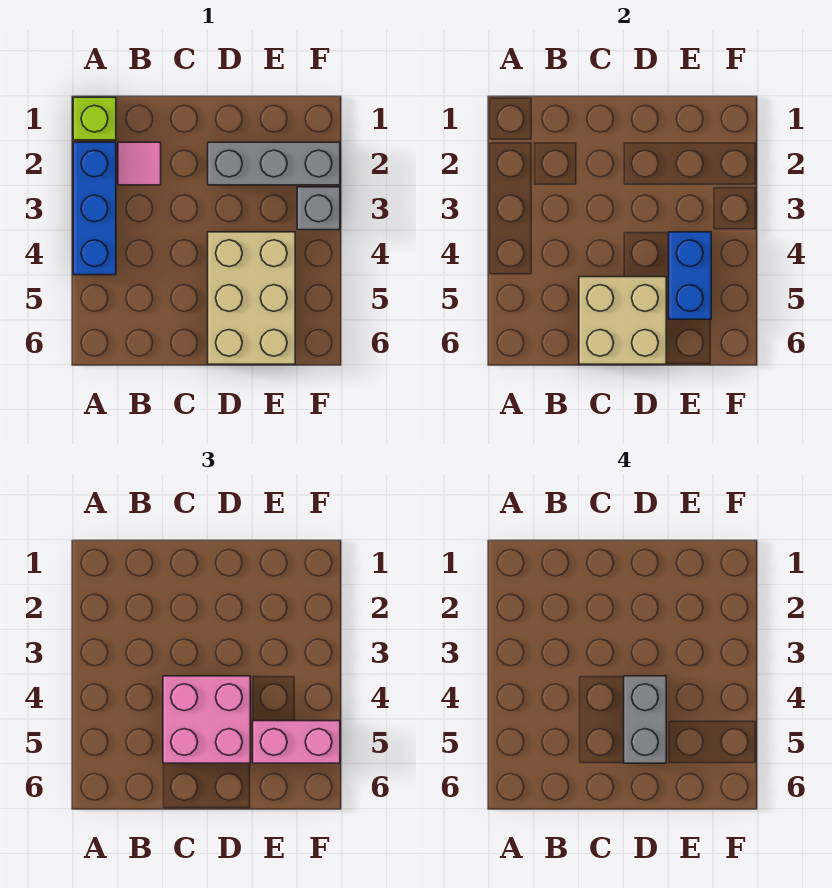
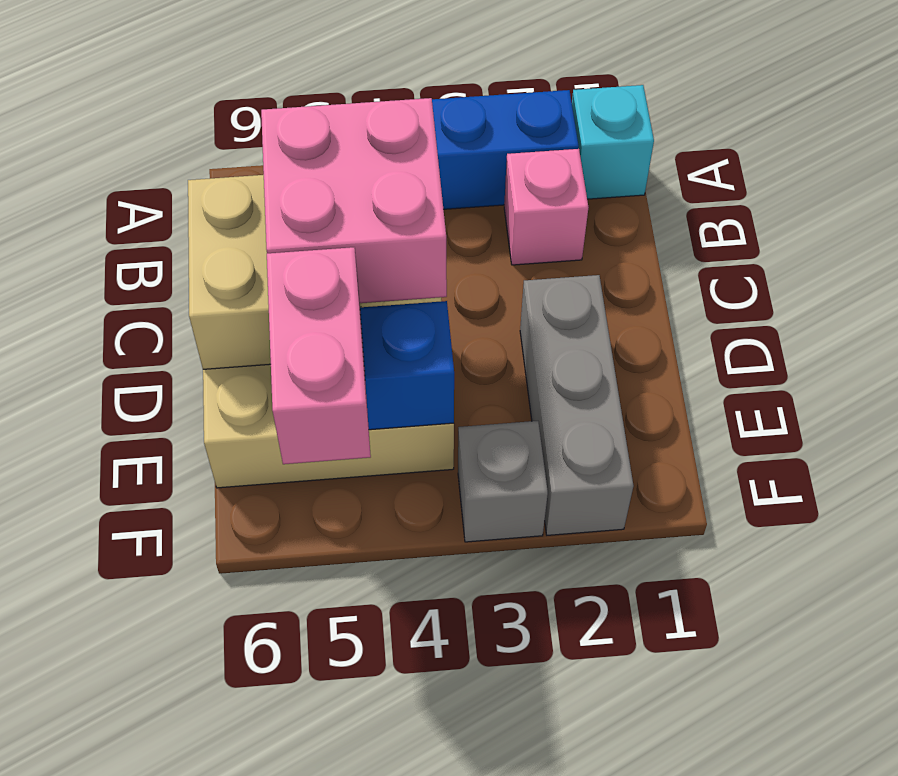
lime brick A1 level 1 -> cyan brick A1 level 1
pink tile B2 level 1 -> pink brick B2 level 1
grey brick D4:D5 level 4 -> none

